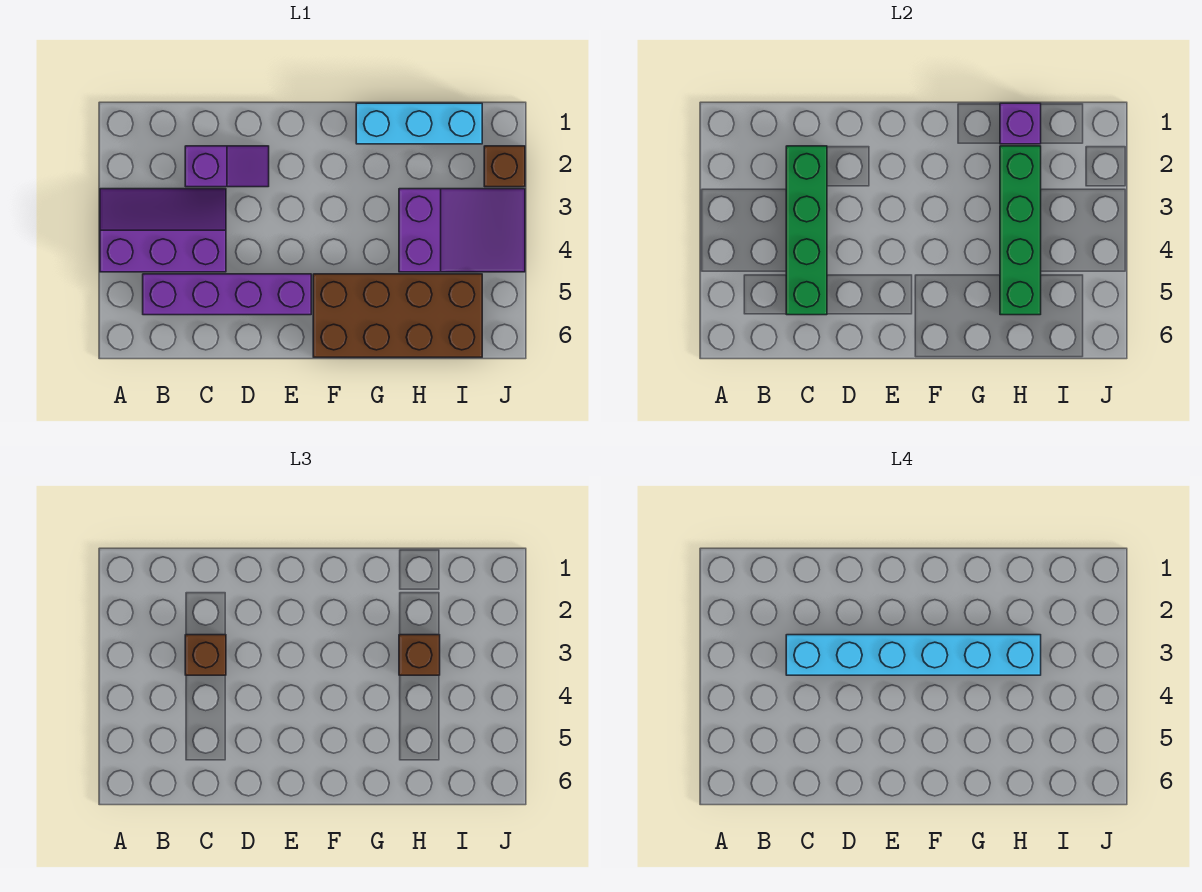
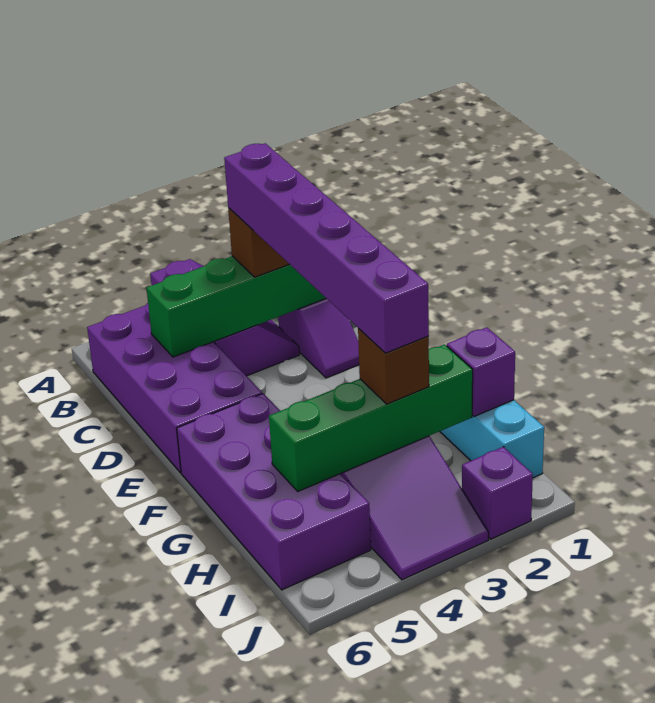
purple brick B5:E5 level 1 -> purple brick B5:E6 level 1
cyan brick C3:H3 level 4 -> purple brick C3:H3 level 4
brown brick F5:I6 level 1 -> purple brick F5:I6 level 1
brown brick J2 level 1 -> purple brick J2 level 1

